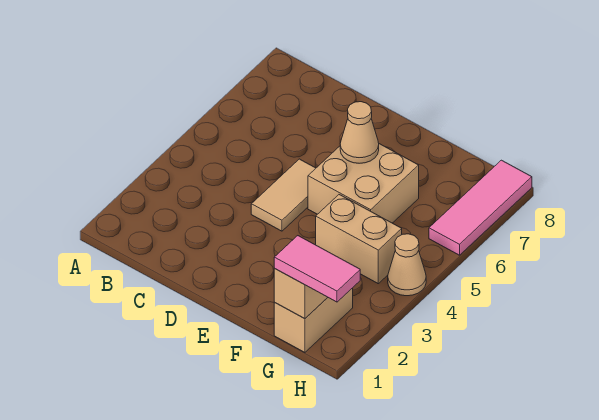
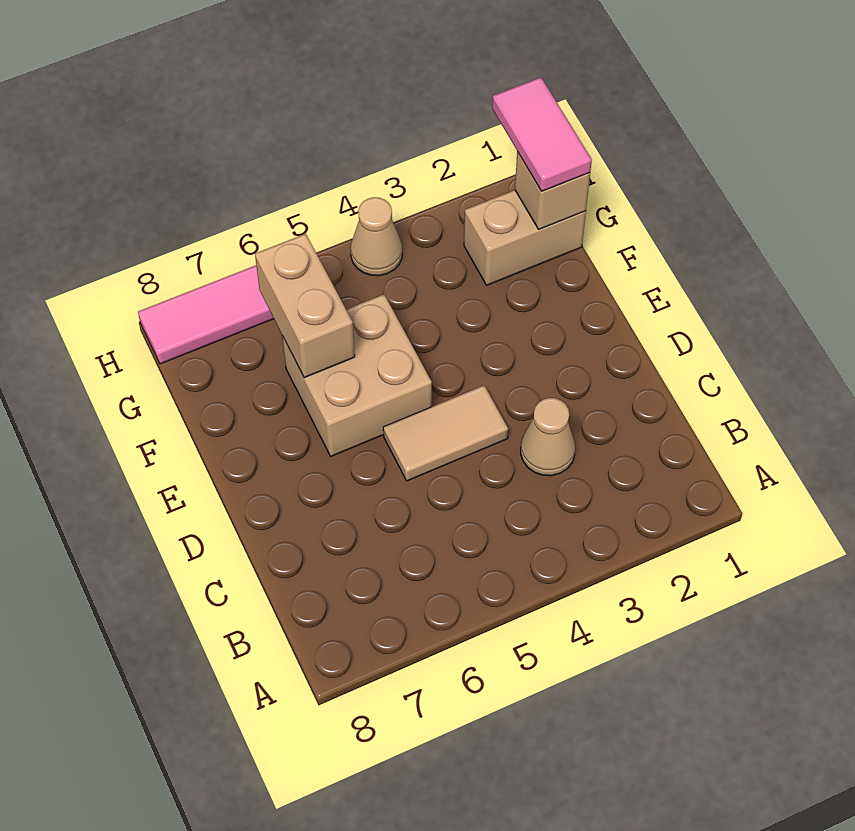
tan cone E6 level 2 -> tan cone C3 level 1
tan brick F4:G4 level 1 -> tan brick F6:G6 level 2

